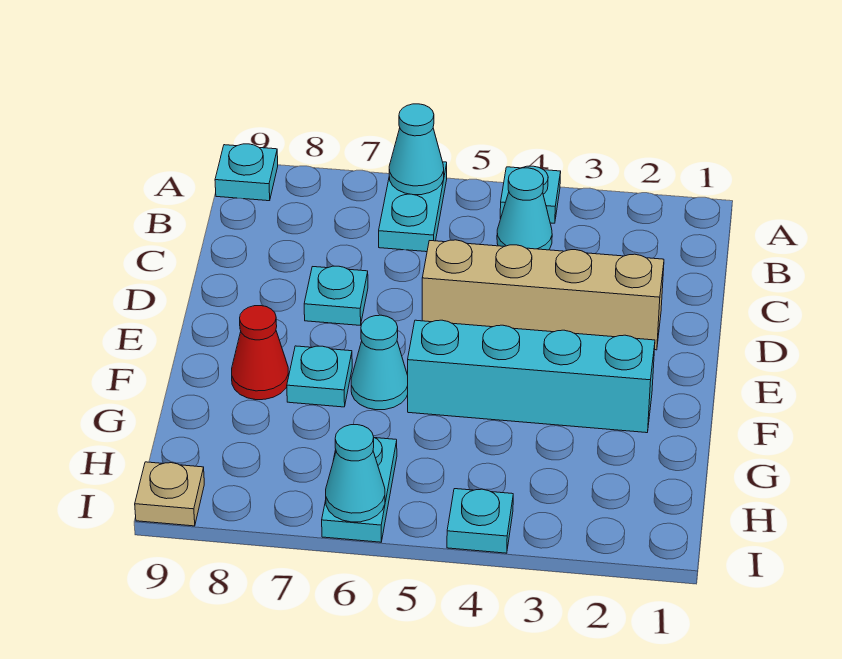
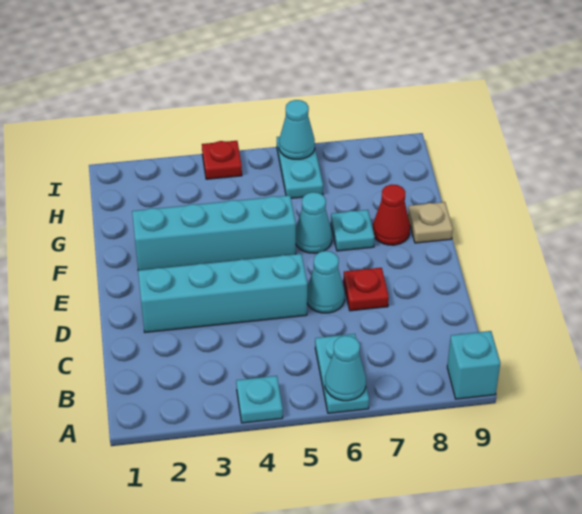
cyan plate A9 level 1 -> cyan brick A9 level 1
cyan cone B4 level 1 -> cyan cone D6 level 1
tan brick D2:D5 level 1 -> cyan brick D2:D5 level 1
cyan plate D7 level 1 -> red plate D7 level 1
cyan plate I4 level 1 -> red plate I4 level 1
tan plate I9 level 1 -> tan plate F9 level 1

